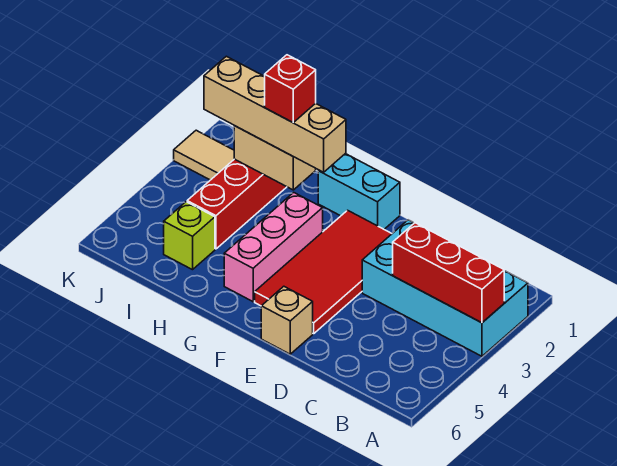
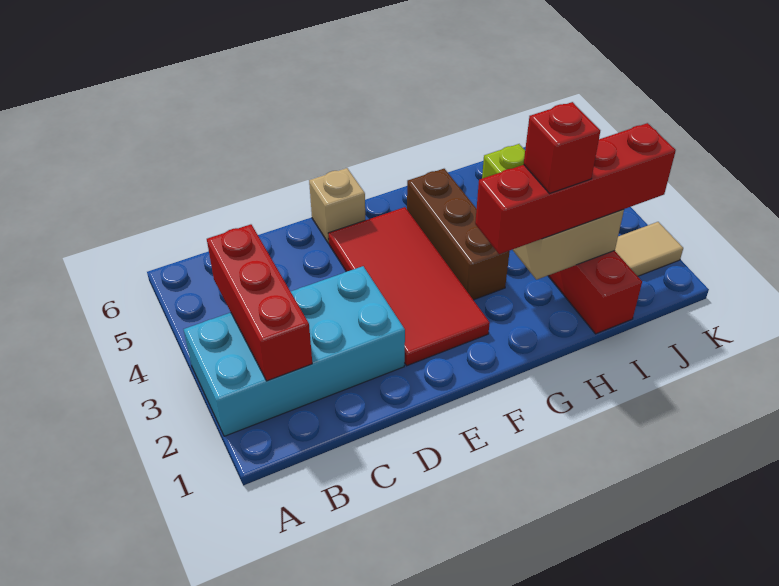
red brick A3:C3 level 2 -> red brick B2:B4 level 2
cyan brick F1:G1 level 1 -> none
tan brick G2:J2 level 3 -> red brick G2:J2 level 3
pink brick G3:G5 level 1 -> brown brick G3:G5 level 1

